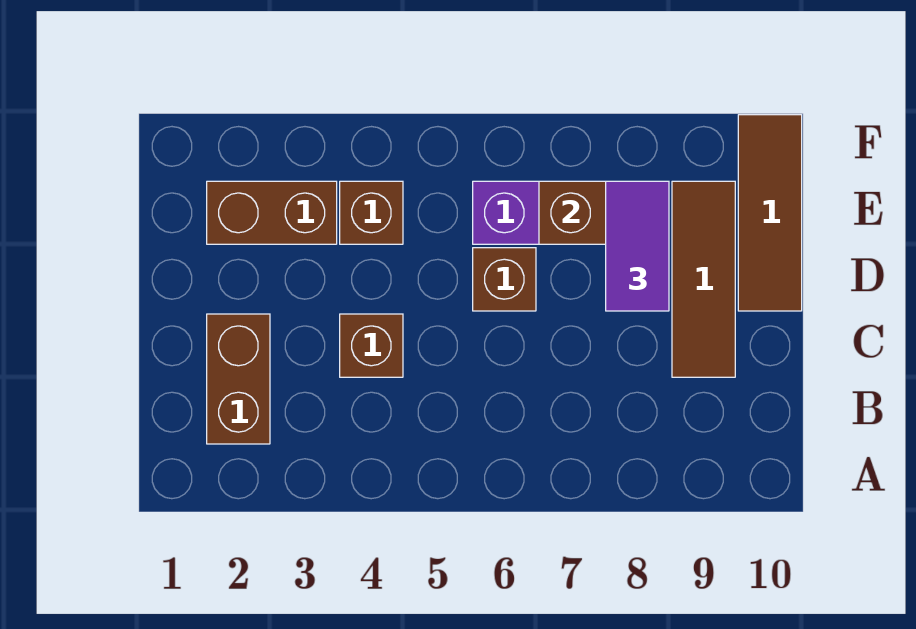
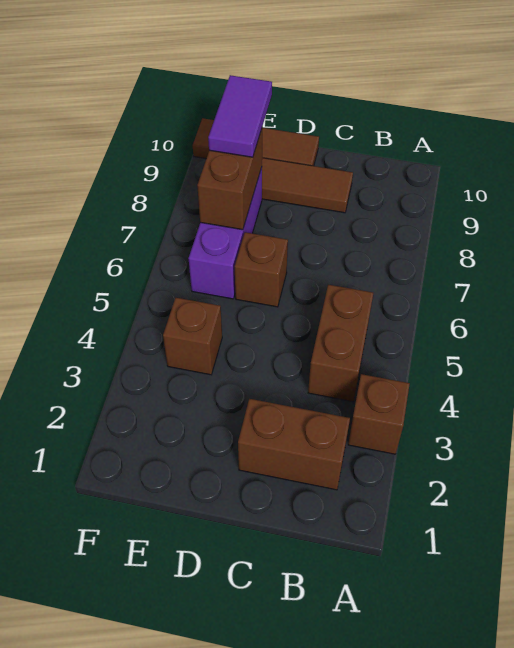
brown brick C4 level 1 -> brown brick A3 level 1
purple tile D8:E8 level 3 -> purple tile E8:E9 level 3
brown brick E2:E3 level 1 -> brown brick B4:B5 level 1

